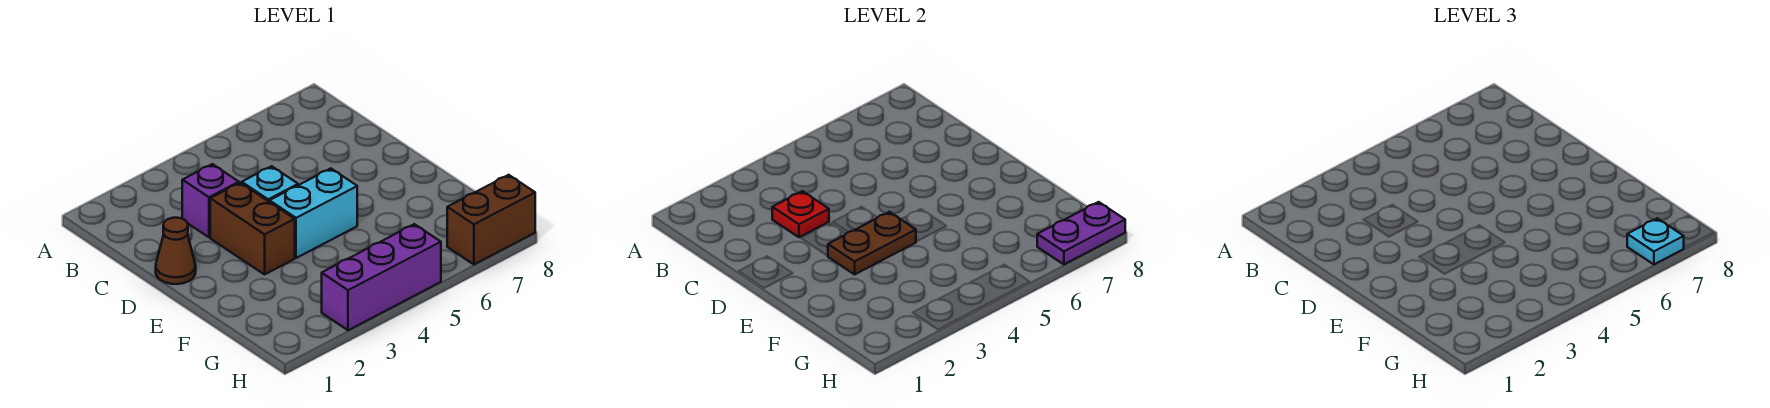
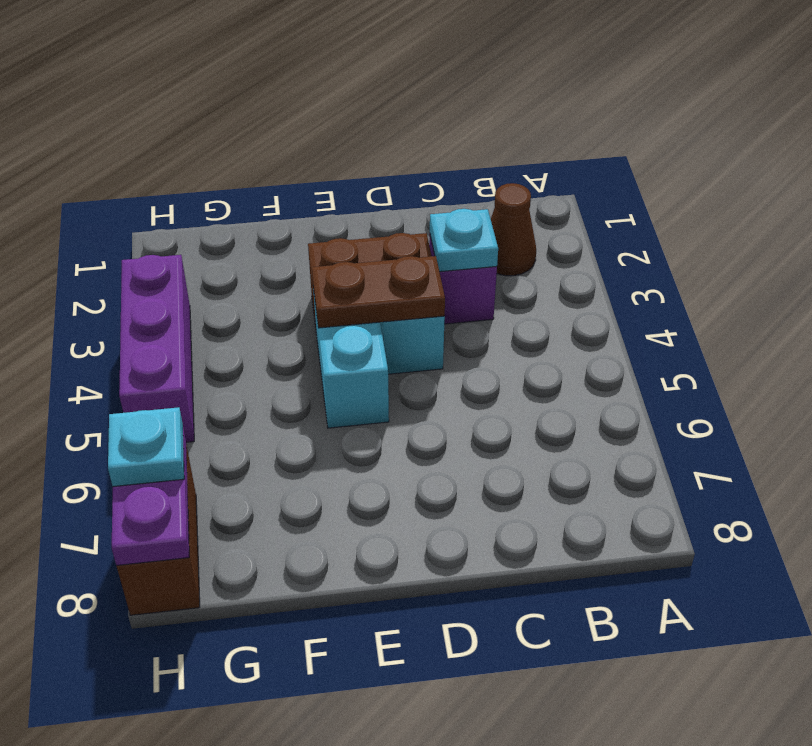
red plate C3 level 2 -> cyan plate C3 level 2
brown cone D1 level 1 -> brown cone B2 level 1
brown plate E3:E4 level 2 -> brown plate D4:E4 level 2

